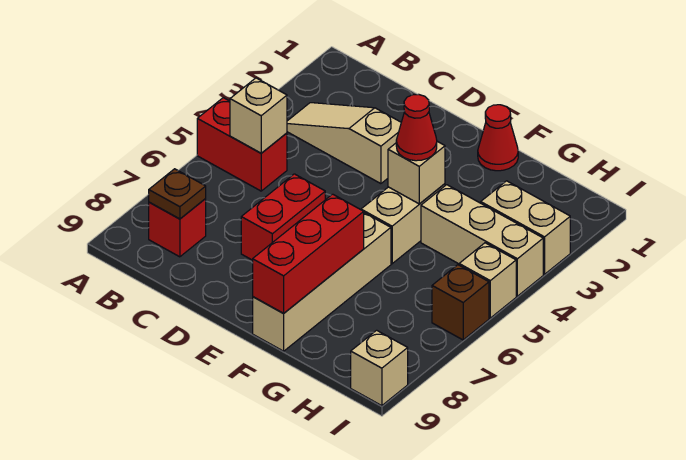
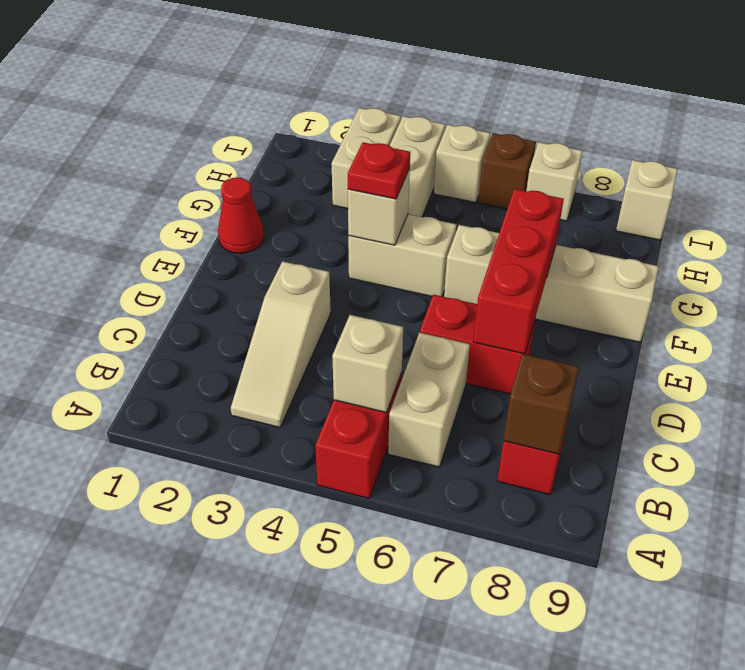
none -> tan brick B6:C6 level 1
brown plate B8 level 2 -> brown brick B8 level 2
red cone F4 level 3 -> red plate F4 level 3
red brick F7:F9 level 2 -> red brick D7:F7 level 2
none -> tan brick I7 level 1

